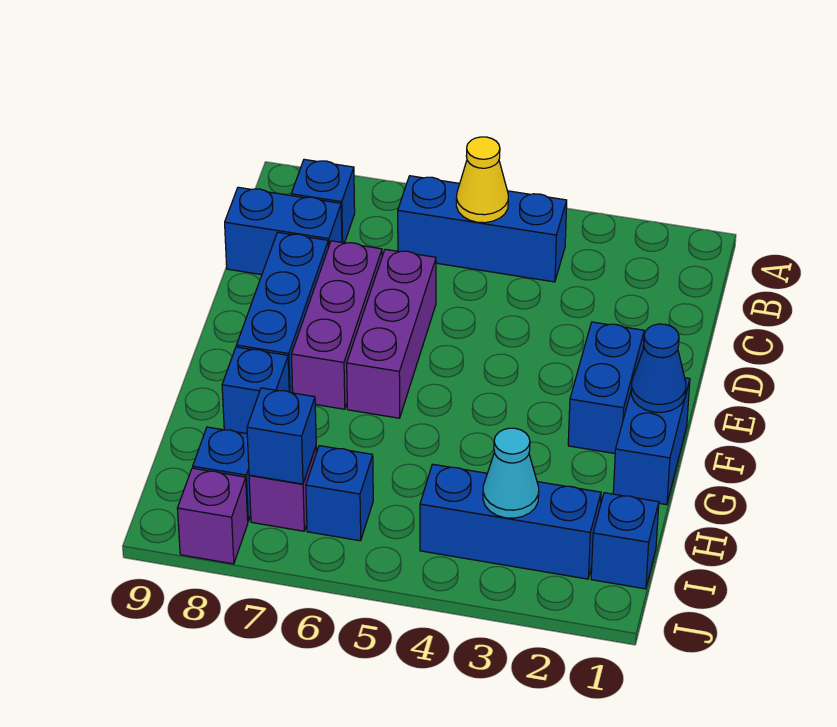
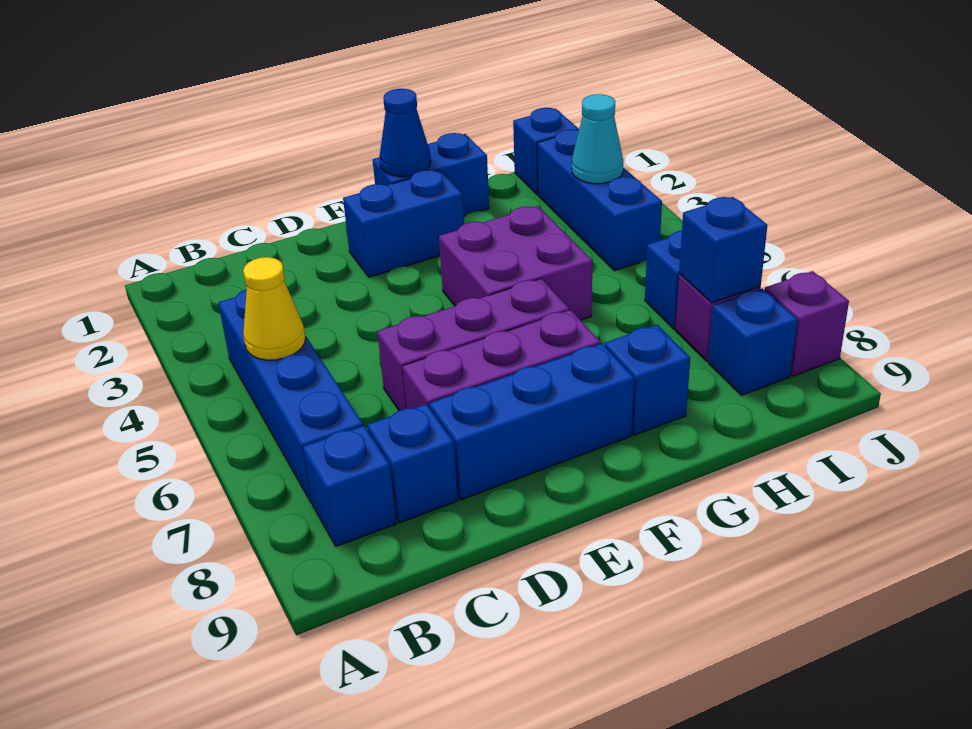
blue brick B4:B6 level 1 -> blue brick B4:B7 level 1
blue brick C8:C9 level 1 -> blue brick C8 level 1
none -> purple brick F4:G5 level 1

